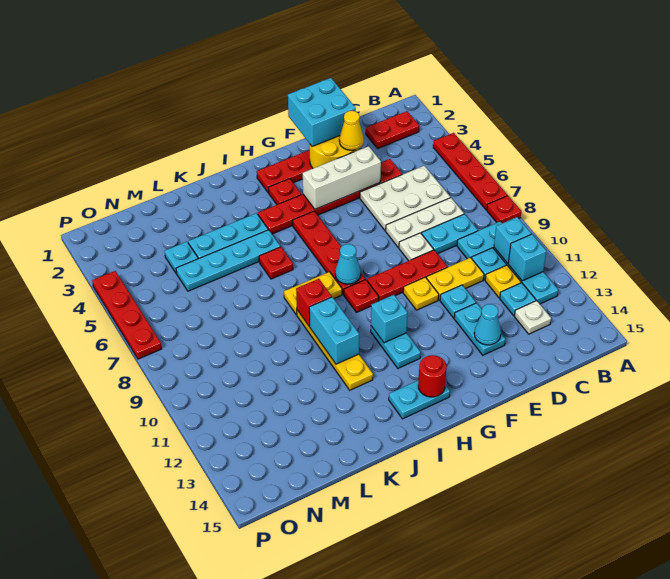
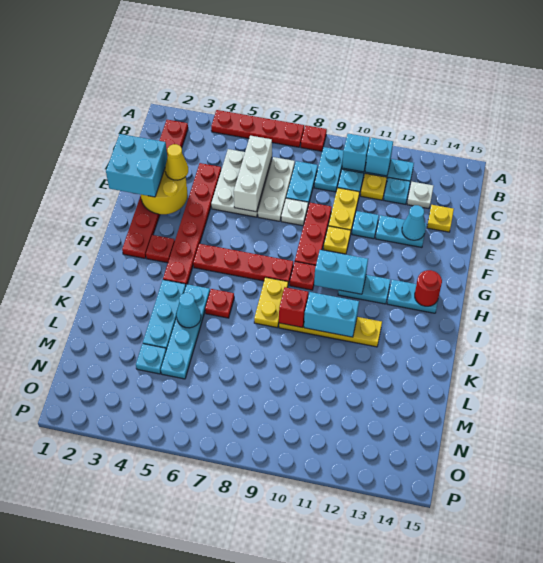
none -> yellow plate D14 level 1
white brick E4:G4 level 2 -> white brick C6:E6 level 2
cyan cone H8 level 2 -> cyan cone K5 level 2
cyan brick H11 level 2 -> cyan brick H10:H11 level 2
cyan plate H14:I14 level 1 -> cyan plate H13:H14 level 1
red plate P4:P7 level 1 -> none

